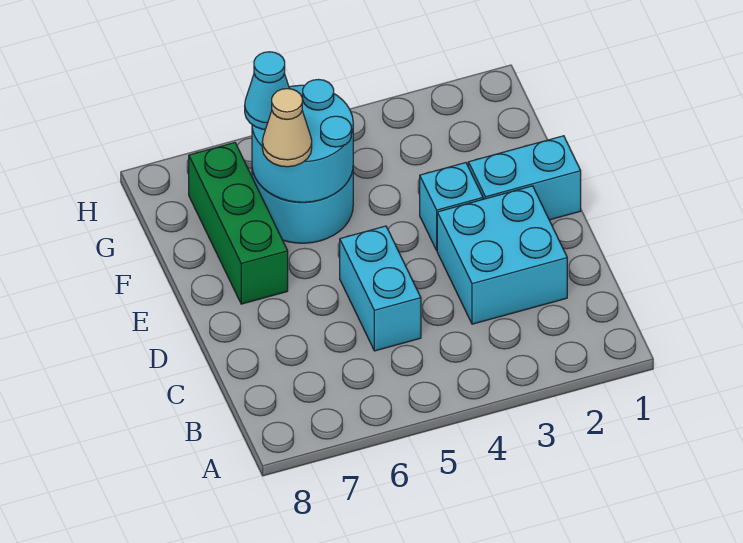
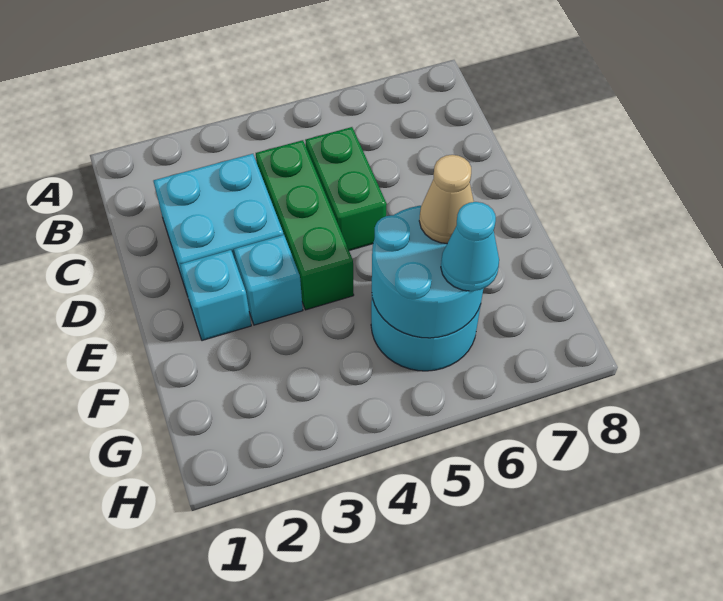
cyan brick C5:D5 level 1 -> green brick C5:D5 level 1
cyan brick E1:E2 level 1 -> cyan brick E2 level 1
green brick E7:G7 level 1 -> green brick C4:E4 level 1

